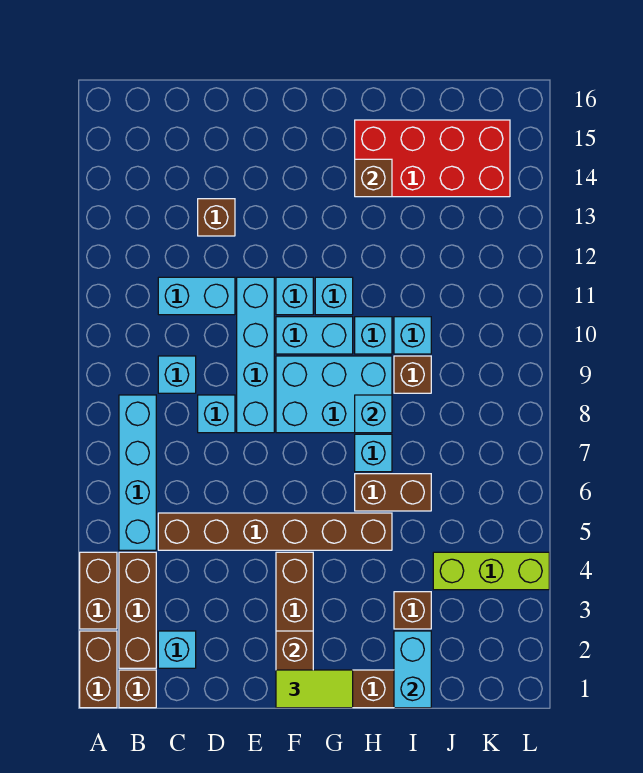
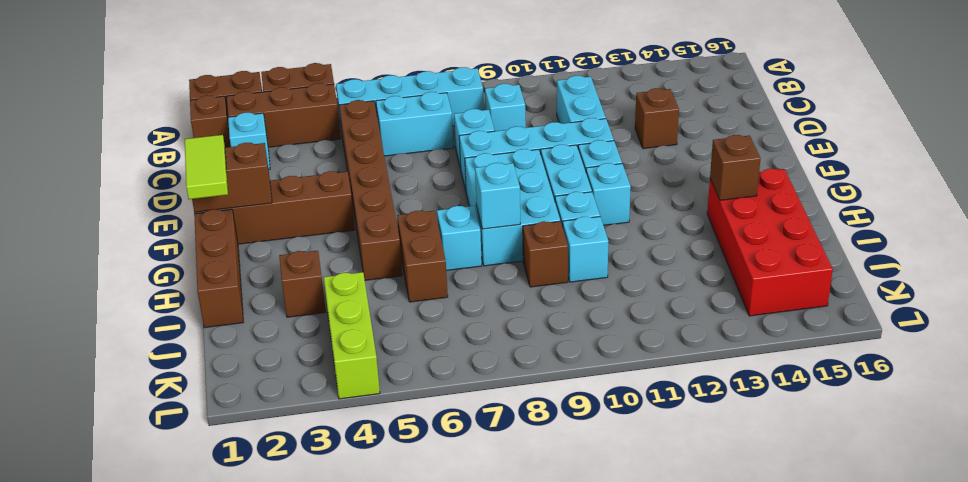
cyan brick I1:I2 level 2 -> cyan brick C6:C7 level 1

